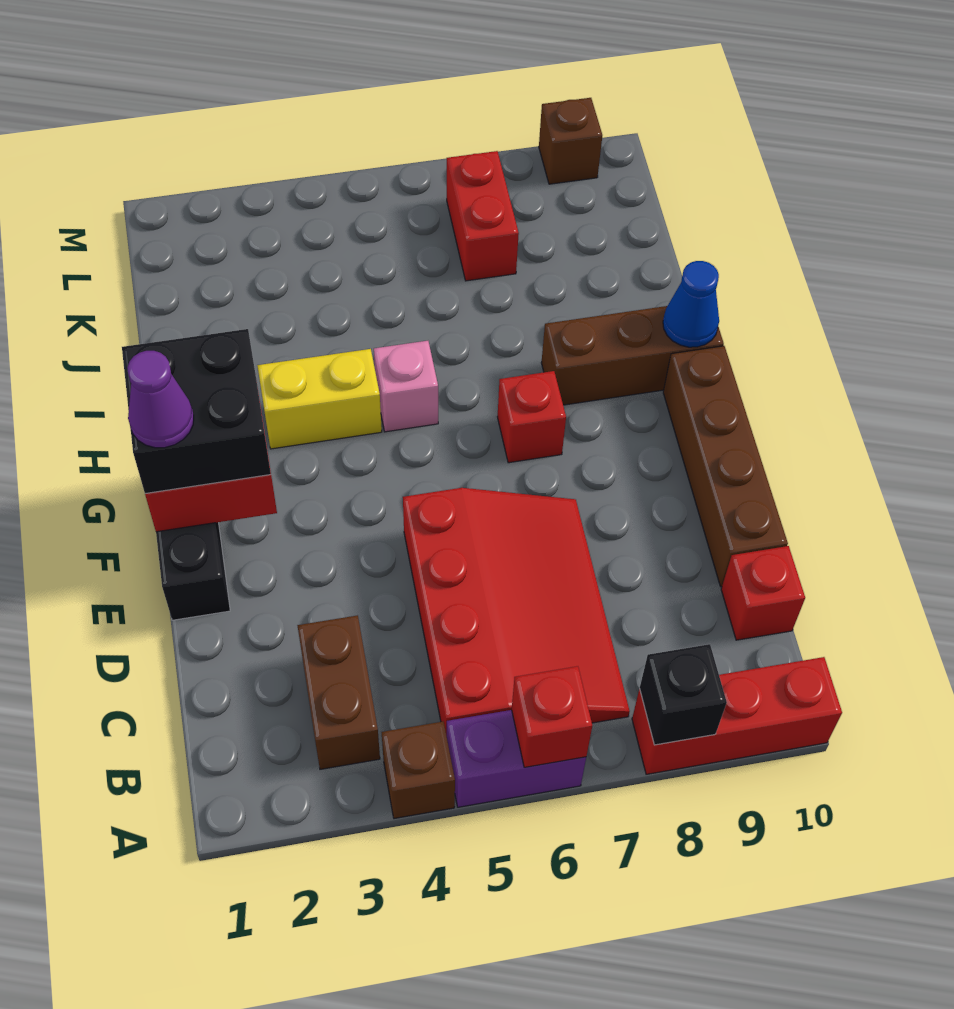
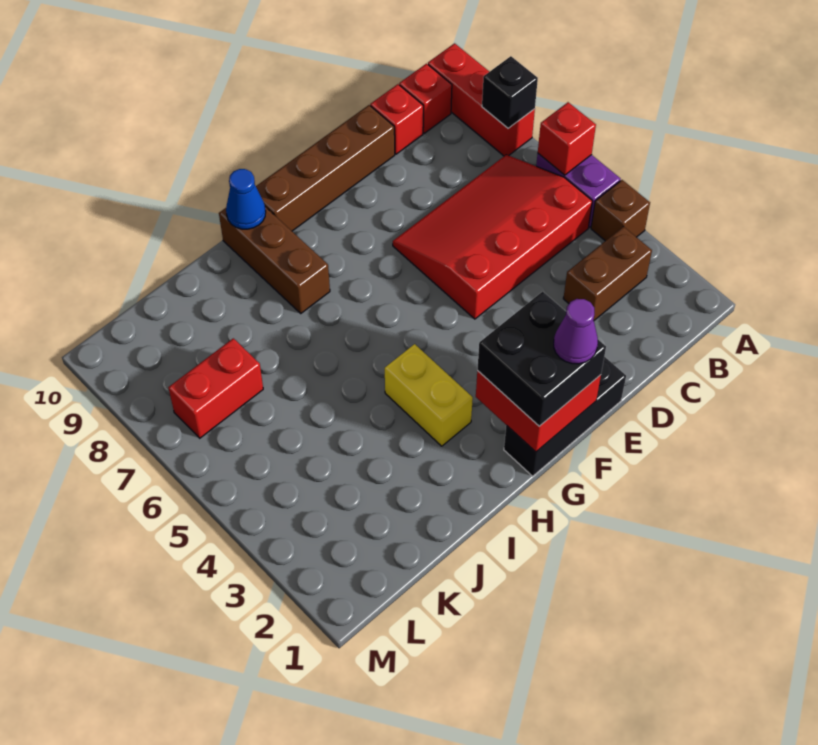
red brick G7 level 1 -> red brick B10 level 1
pink brick H5 level 1 -> none
brown brick M9 level 1 -> none

